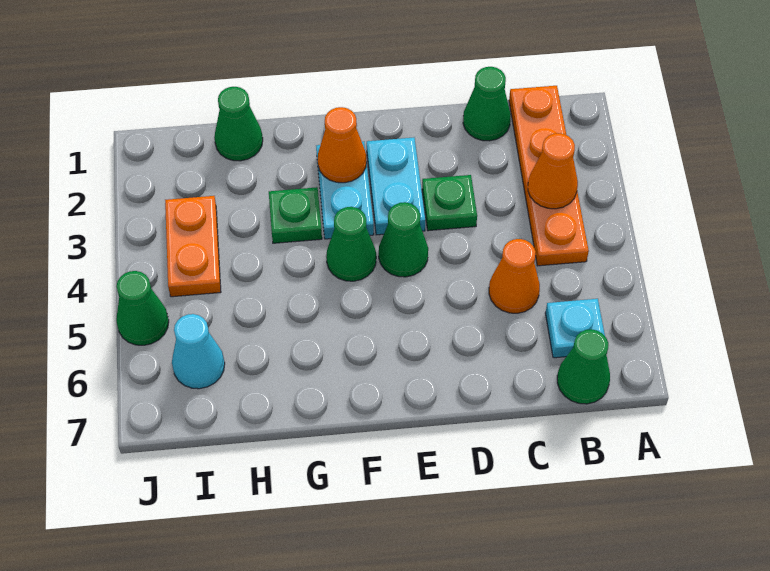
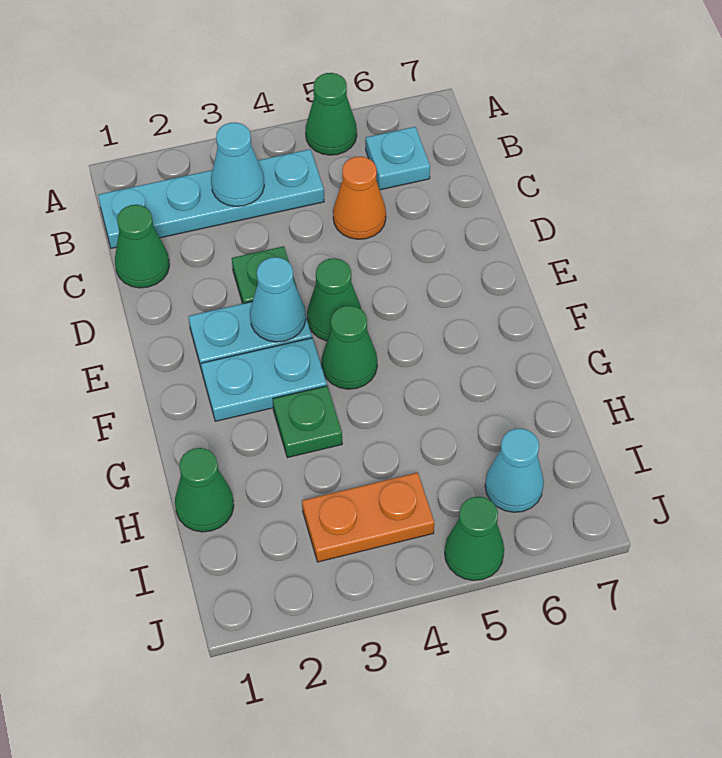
orange plate B1:B4 level 1 -> cyan plate B1:B4 level 1
orange cone B3 level 2 -> cyan cone B3 level 2
green cone B7 level 1 -> green cone A5 level 1
none -> cyan cone E3 level 2
orange cone F2 level 2 -> none

